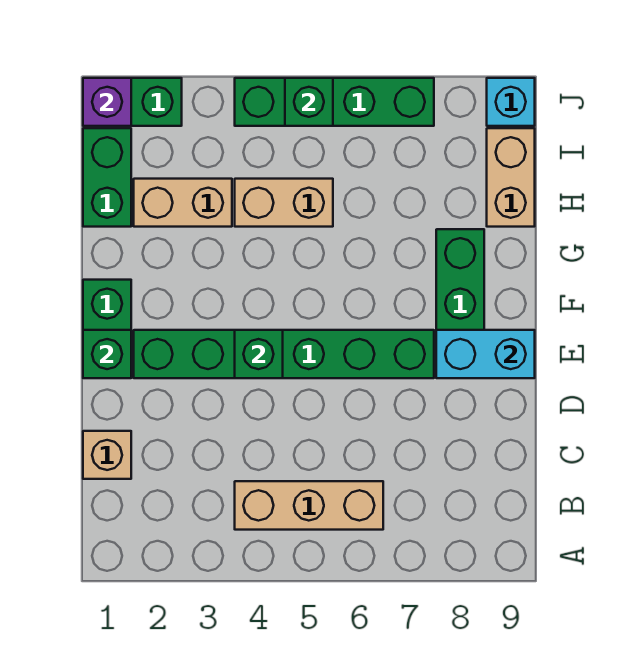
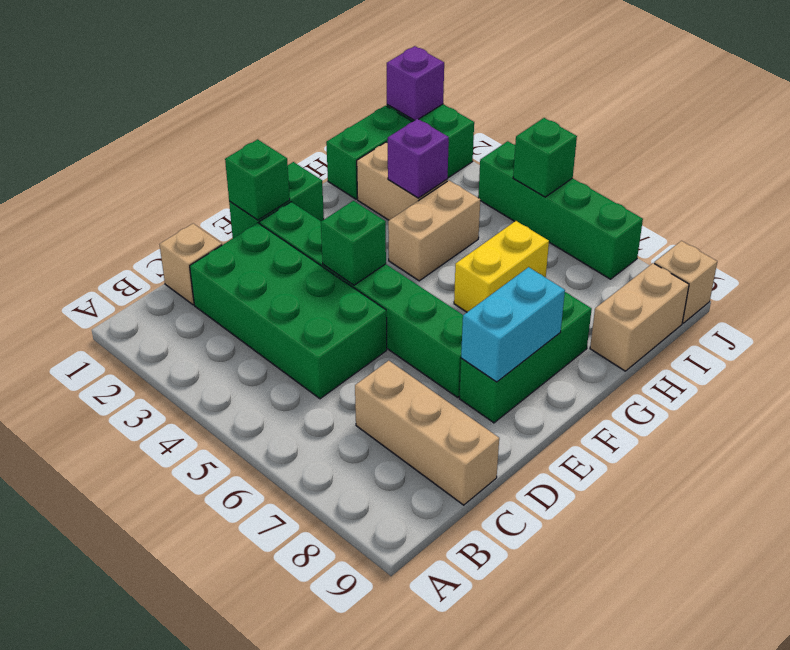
tan brick B4:B6 level 1 -> tan brick C7:C9 level 1
none -> green brick C2:D5 level 1
cyan brick E8:E9 level 2 -> cyan brick E8:F8 level 2
none -> yellow brick G6:H6 level 1
none -> purple brick H3 level 2
tan brick H4:H5 level 1 -> tan brick G4:H4 level 1
cyan brick J9 level 1 -> tan brick J9 level 1

